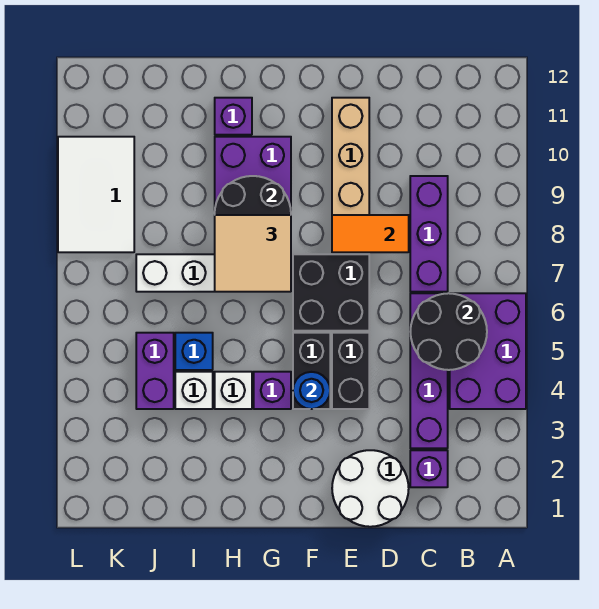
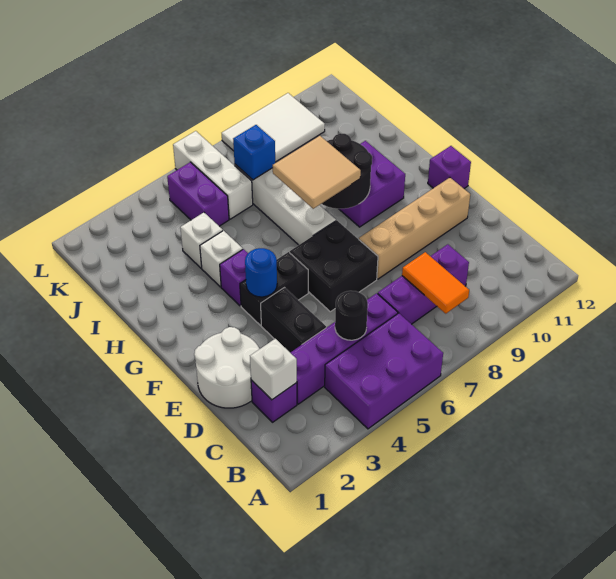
black round brick B5:C6 level 2 -> black round brick C5 level 2
none -> white brick C2 level 2
orange tile D8:E8 level 2 -> orange tile B8:C8 level 2
black brick E4:E5 level 1 -> black brick D4:E4 level 1
purple brick H11 level 1 -> purple brick F12 level 1
blue brick I5 level 1 -> blue brick J7 level 2
purple brick J4:J5 level 1 -> purple brick J5:K5 level 1
none -> white brick J6:L6 level 1

